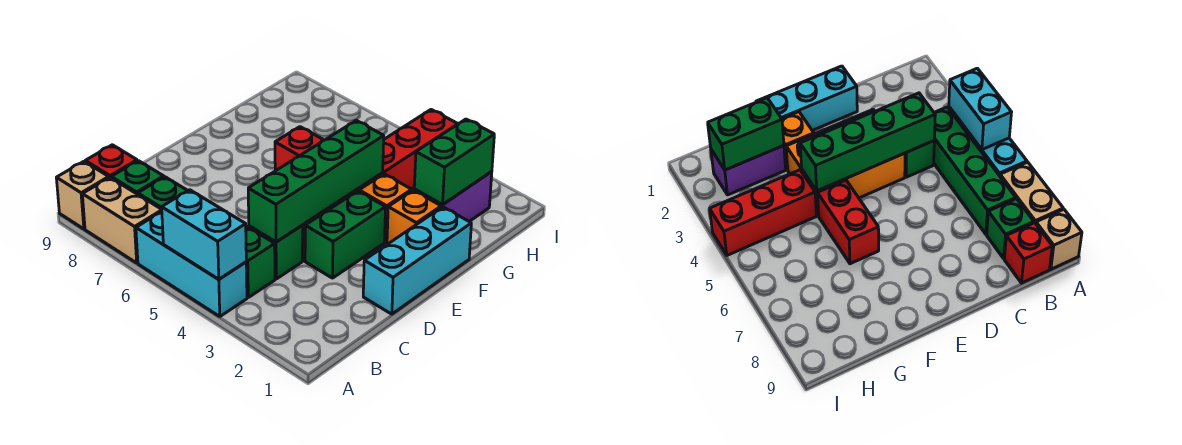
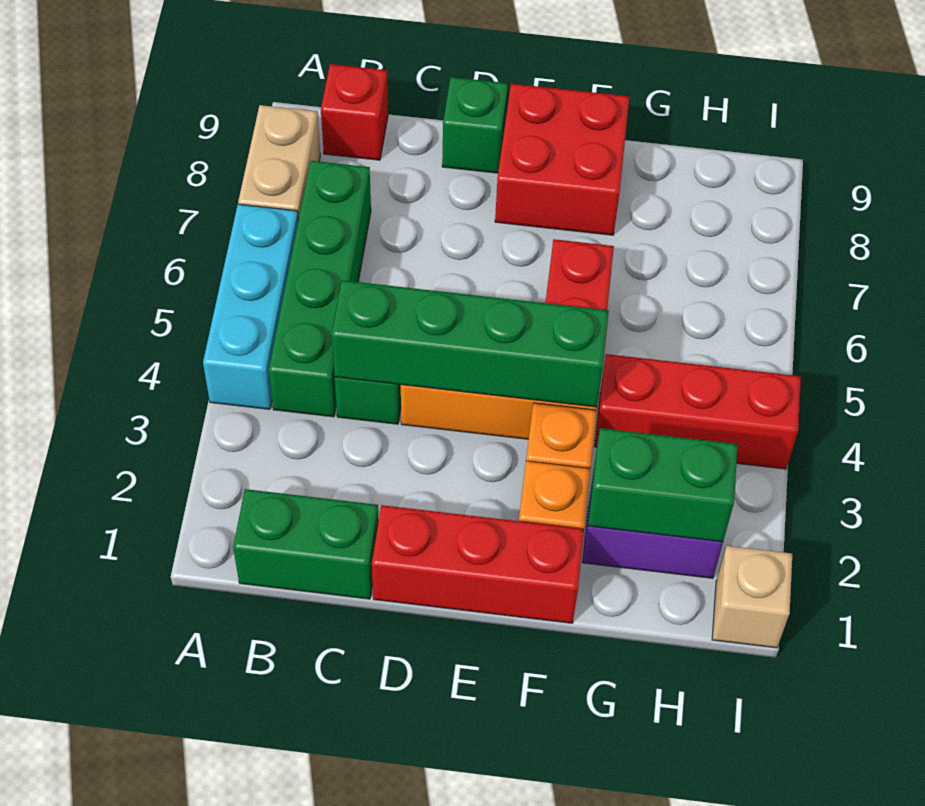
cyan brick A4:A5 level 2 -> none
tan brick A9 level 1 -> tan brick I1 level 1
green brick B8 level 1 -> green brick D9 level 1
cyan brick D1:F1 level 1 -> red brick D1:F1 level 1
green brick D3:E3 level 1 -> green brick B1:C1 level 1
none -> red brick E8:F9 level 1

